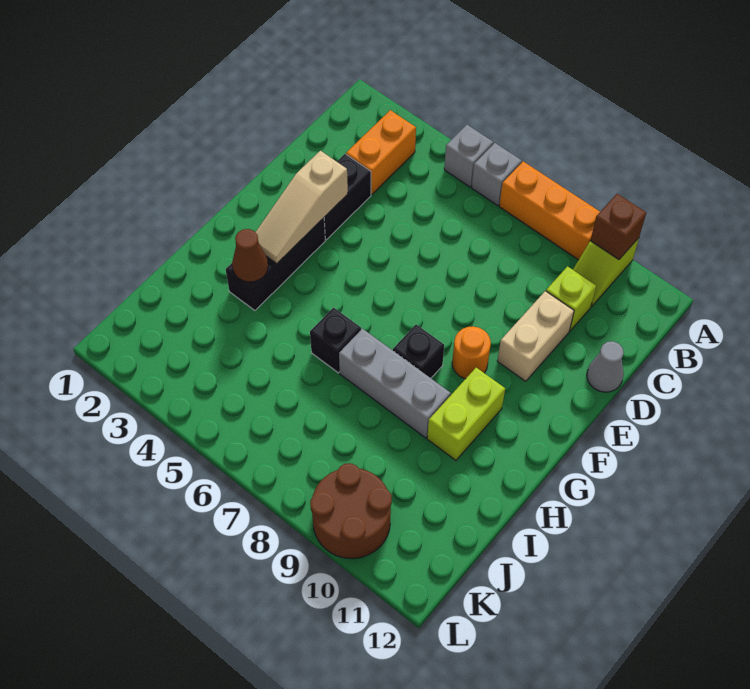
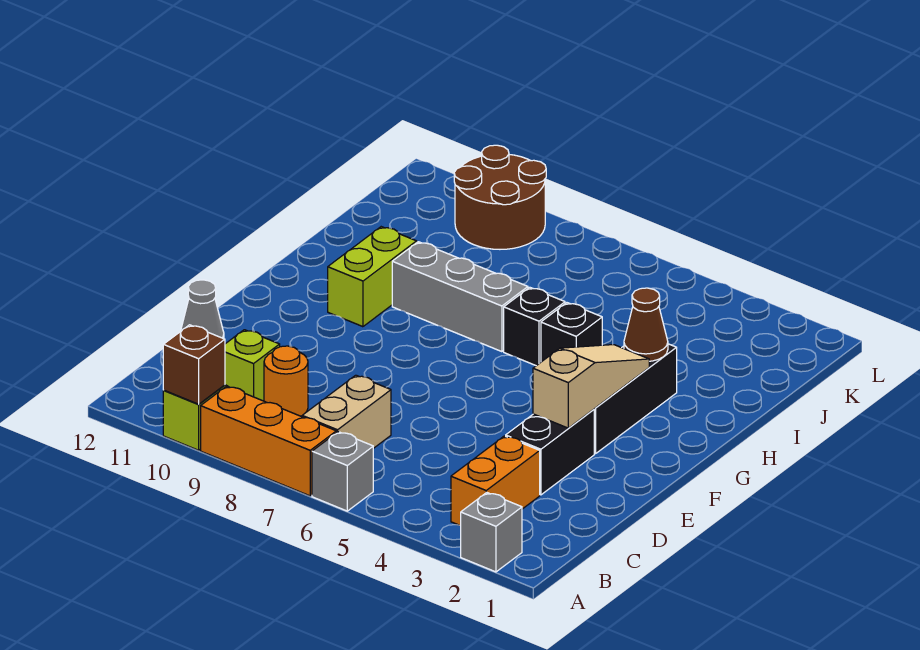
grey brick A5 level 1 -> grey brick A2 level 1
tan brick D10:E10 level 1 -> tan brick B7:C7 level 1
orange round brick F9 level 1 -> orange round brick C9 level 1
black brick G8 level 1 -> black brick H5 level 1

